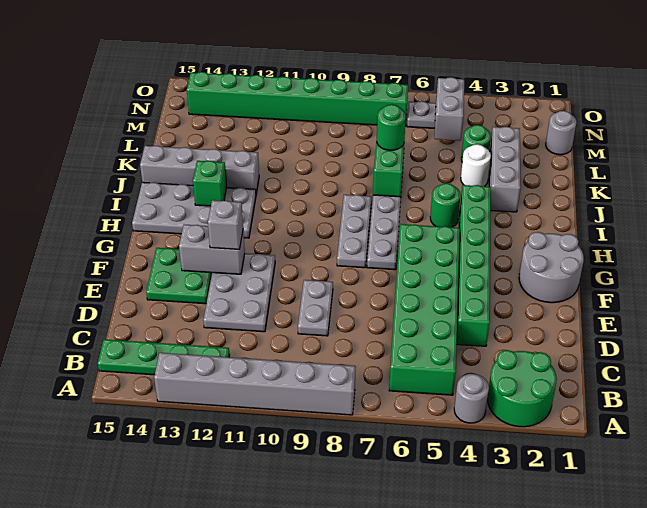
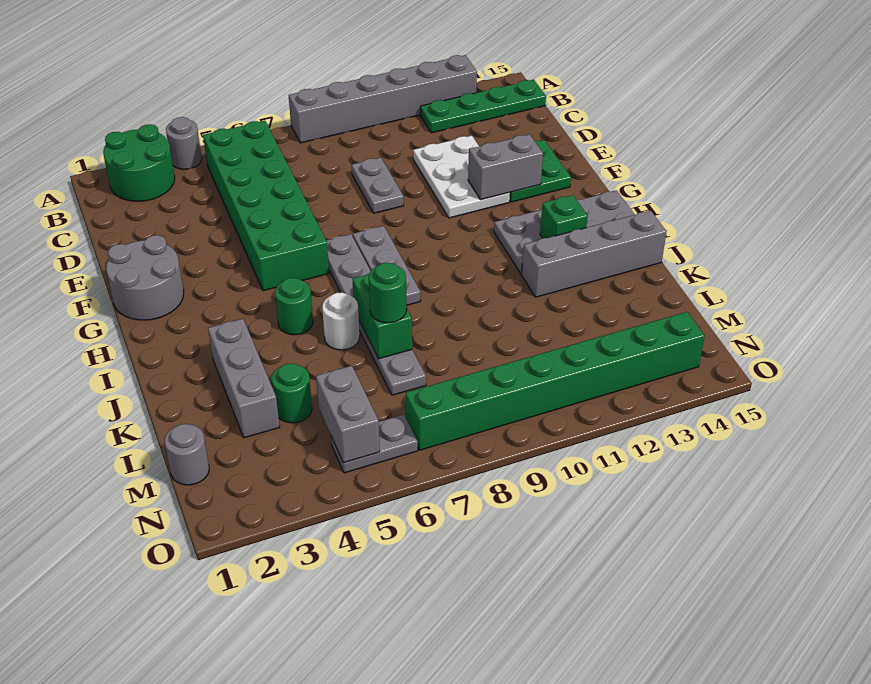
green brick D4:I4 level 1 -> none
grey plate D11:F12 level 1 -> white plate D11:F12 level 1
grey brick F12 level 3 -> none
white round brick K4 level 1 -> white round brick J6 level 1

